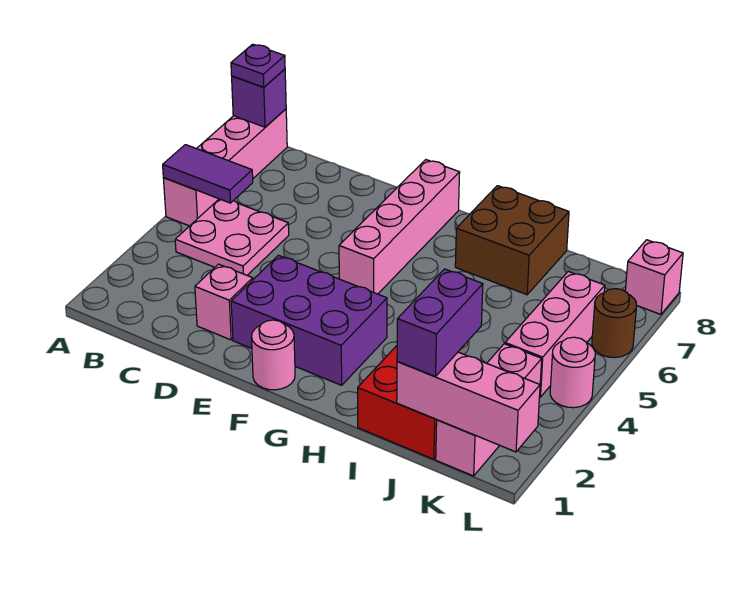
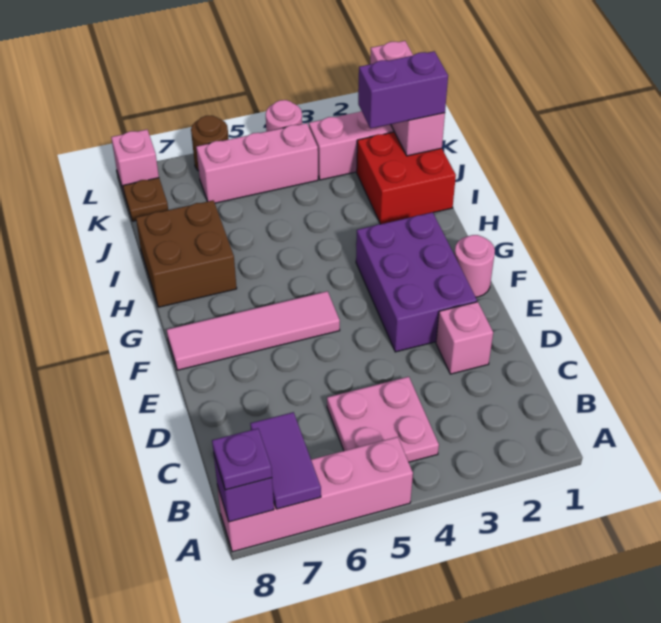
purple tile A5:B5 level 2 -> purple tile A7:B7 level 2
pink brick F5:F8 level 1 -> pink tile F5:F8 level 1
none -> brown plate K8 level 1

